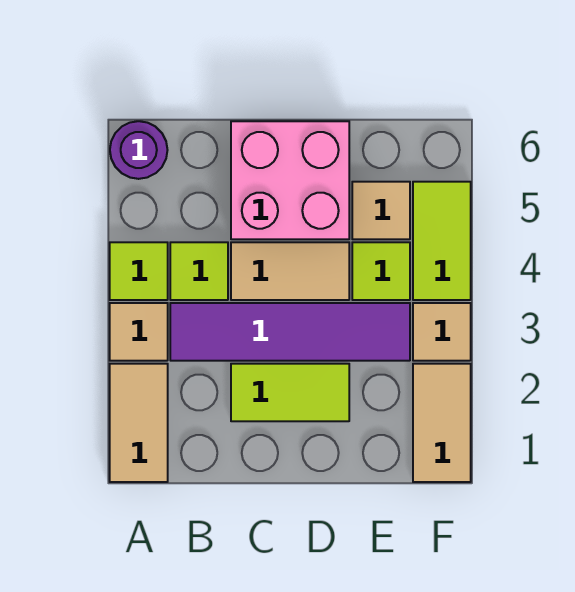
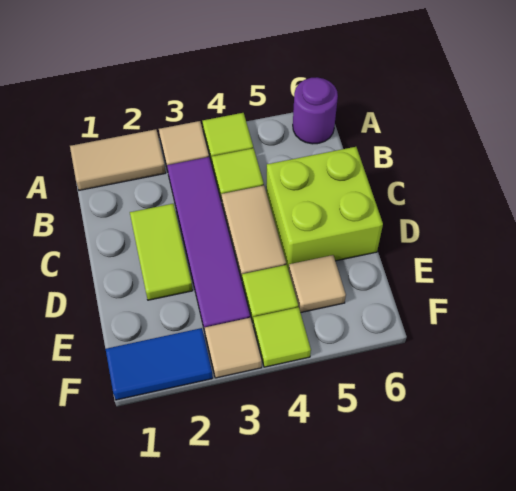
pink brick C5:D6 level 1 -> lime brick C5:D6 level 1
tan tile F1:F2 level 1 -> blue tile F1:F2 level 1
lime tile F4:F5 level 1 -> lime tile F4 level 1

